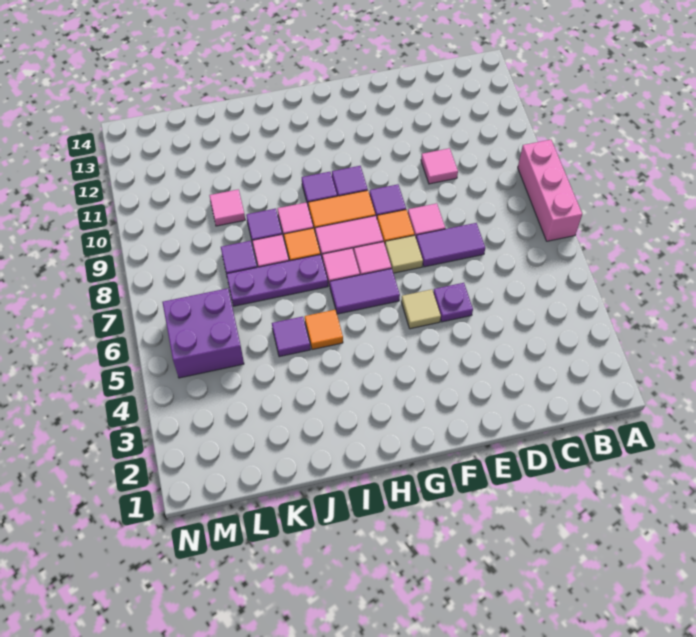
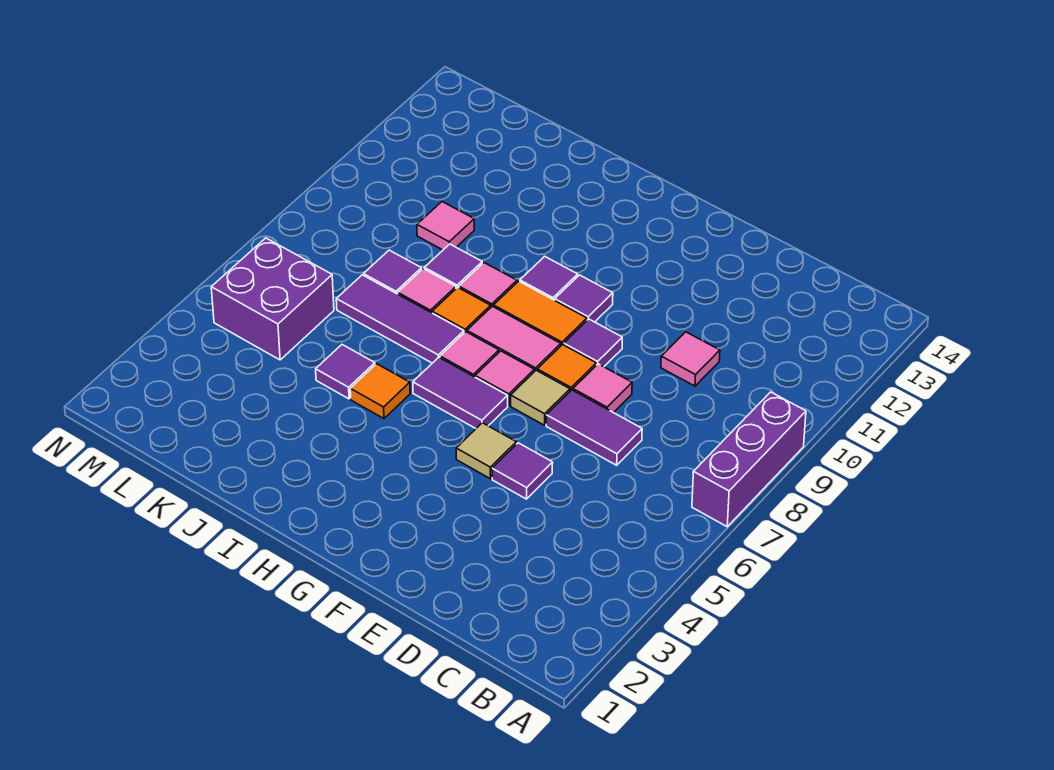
pink brick A7:A9 level 1 -> purple brick A7:A9 level 1
purple plate E5 level 1 -> purple tile E5 level 1
purple plate I7:K7 level 1 -> purple tile I7:K7 level 1

